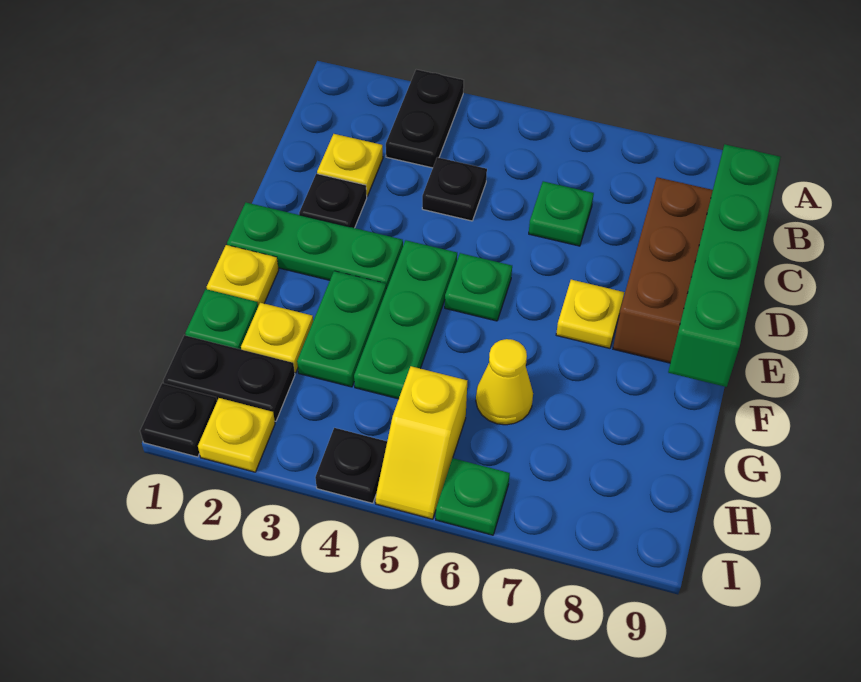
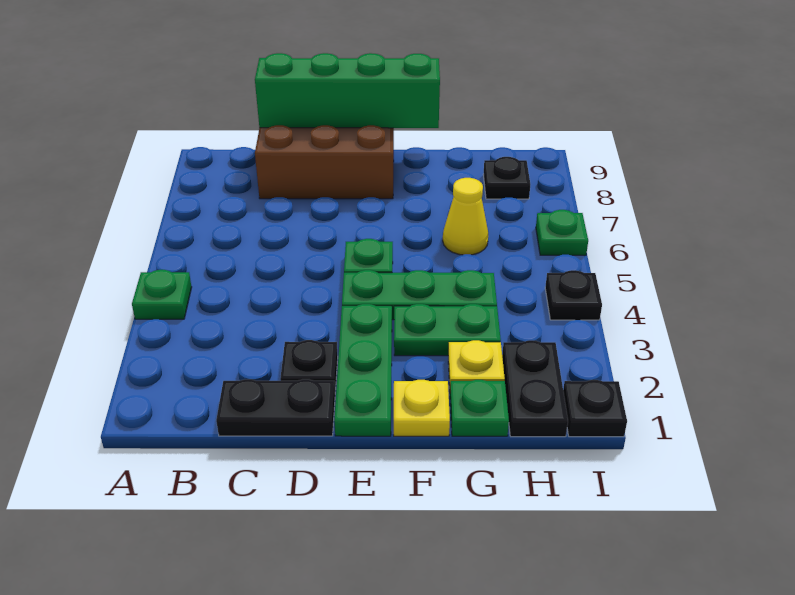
black plate A3:B3 level 1 -> black plate C1:D1 level 1
yellow plate C2 level 1 -> none
black plate C4 level 1 -> black plate H8 level 1
green plate C6 level 1 -> green plate A4 level 1
yellow plate E7 level 1 -> none
yellow slope H5:I5 level 1 top H -> none
yellow plate I2 level 1 -> none

